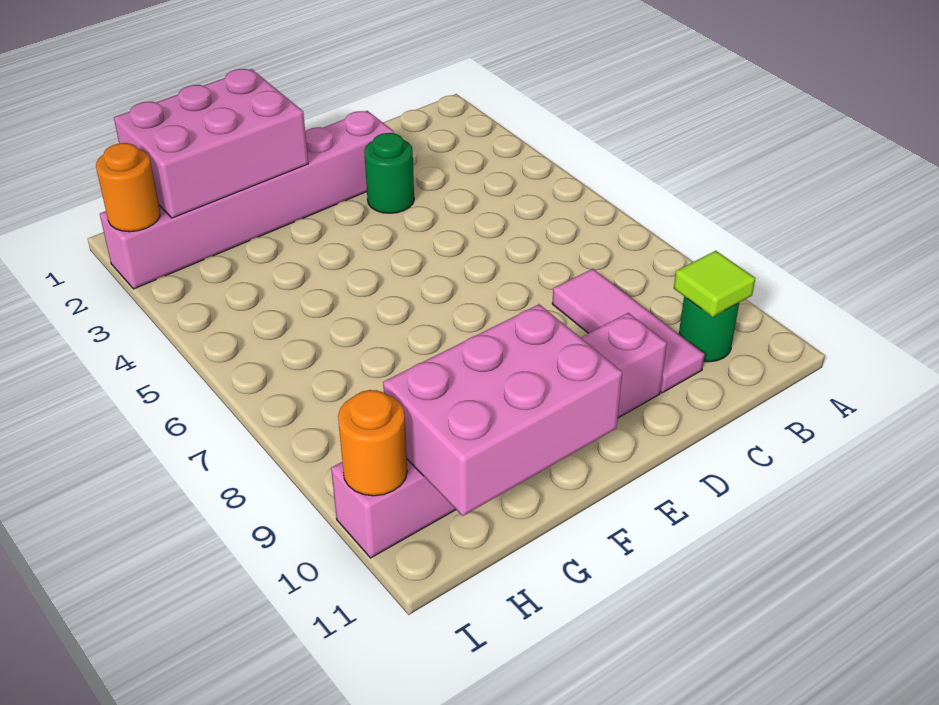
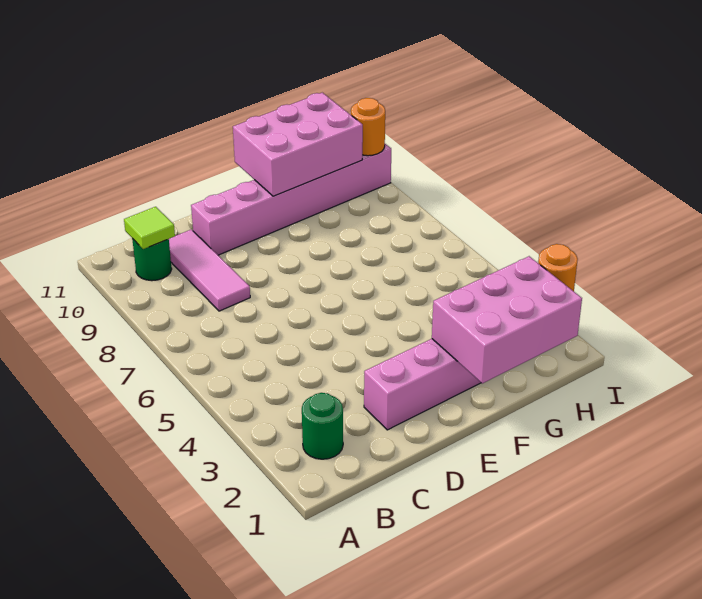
green round brick D3 level 1 -> green round brick B2 level 1

